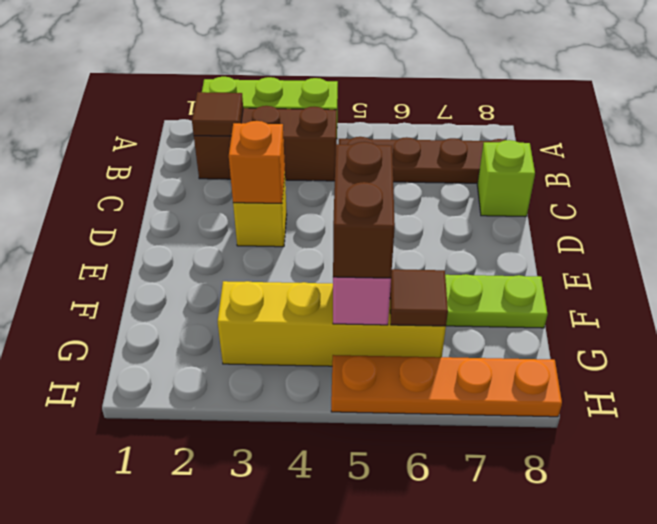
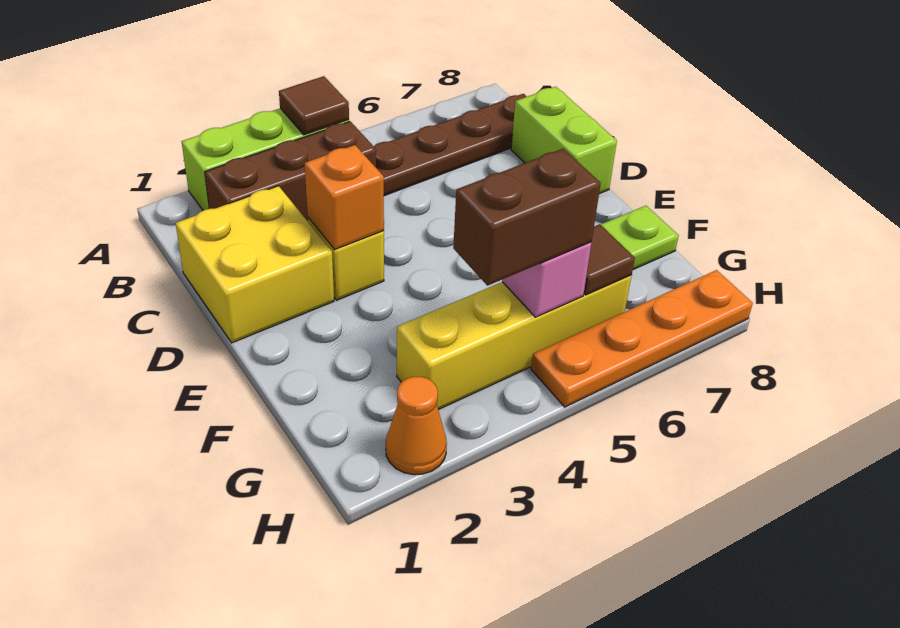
brown tile B2 level 2 -> brown tile A4 level 2
none -> yellow brick C1:D2 level 1
lime brick C8 level 1 -> lime brick C8:D8 level 1
brown brick F5:G5 level 3 -> brown brick G4:G5 level 3
none -> orange cone H2 level 1

